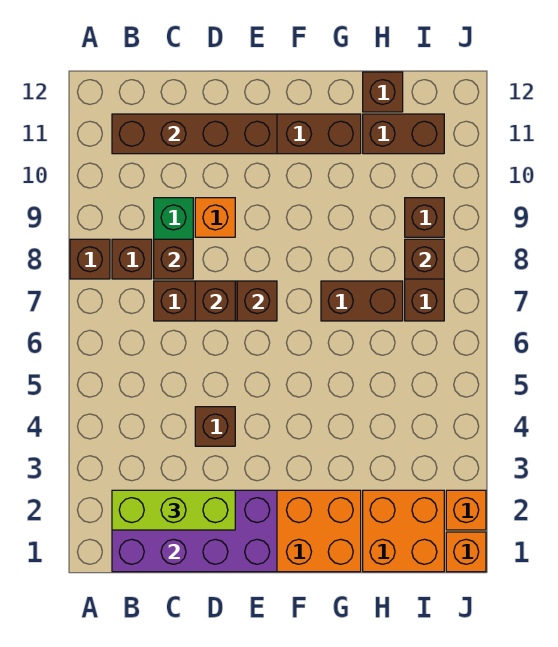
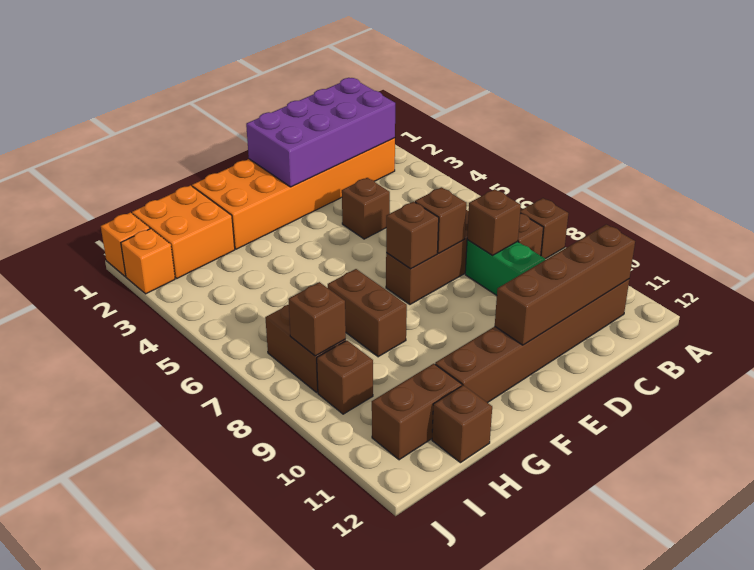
lime brick B2:D2 level 3 -> none
orange brick D9 level 1 -> none
brown brick G7:H7 level 1 -> brown brick G7:G8 level 1

